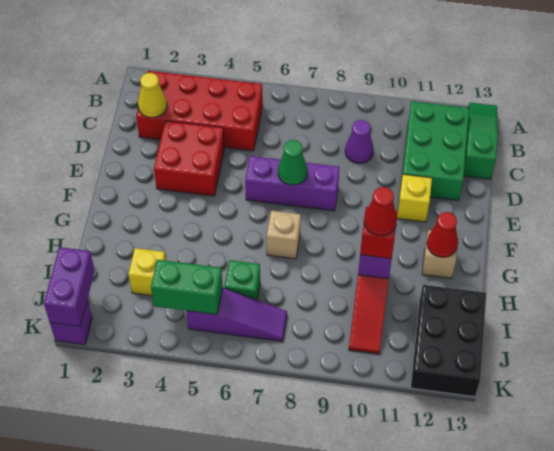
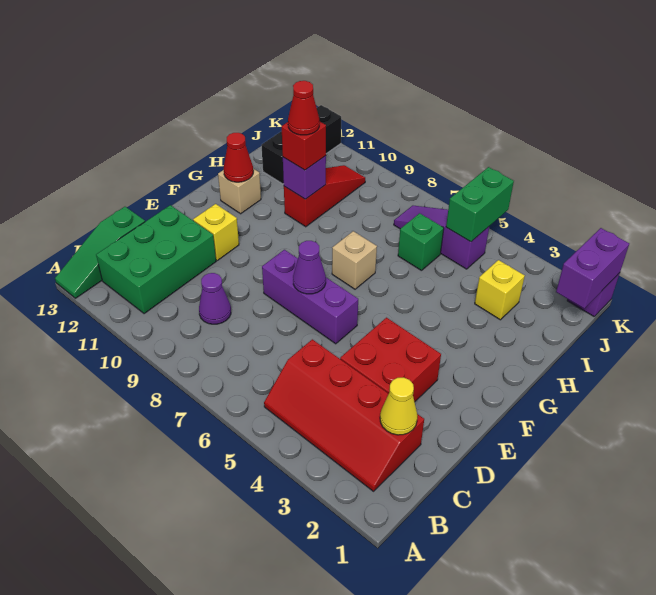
red brick B2:C5 level 1 -> red slope B2:C5 level 1 top C
green cone E7 level 2 -> purple cone E7 level 2
black brick I12:K13 level 1 -> black brick I12:K12 level 1
green brick J4:J5 level 2 -> green brick J5:K5 level 2

